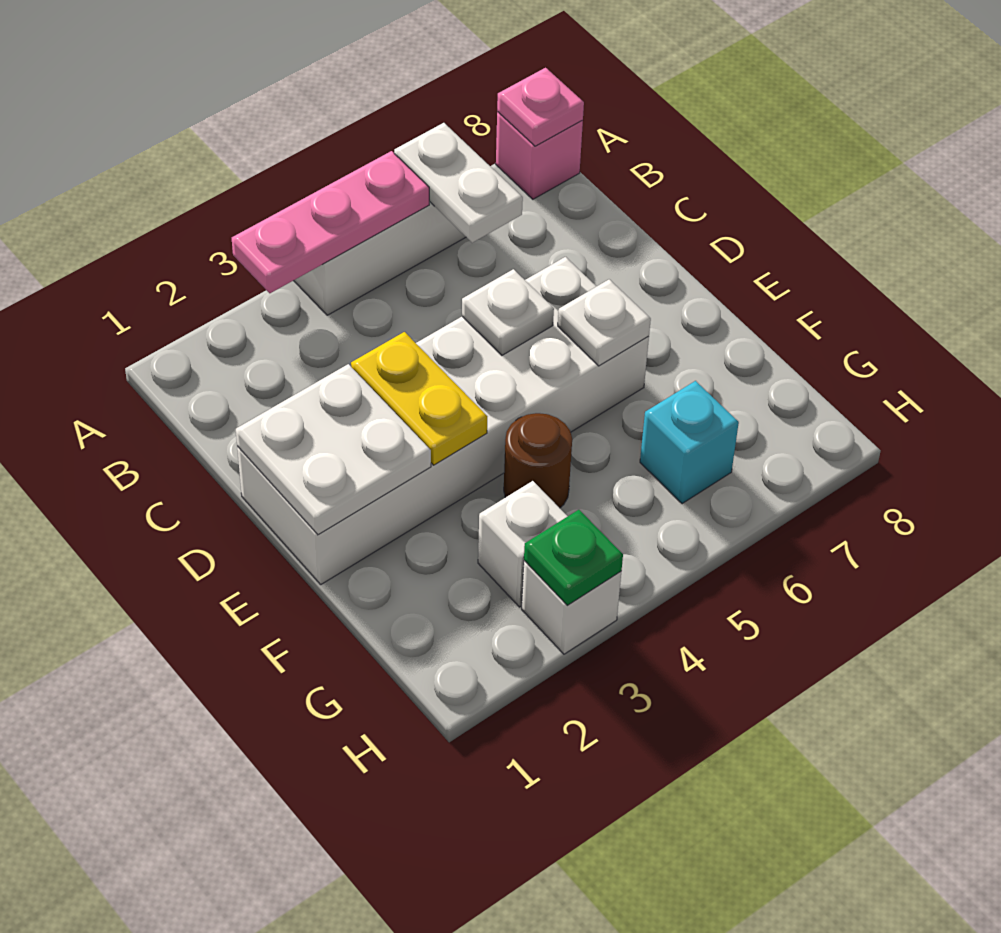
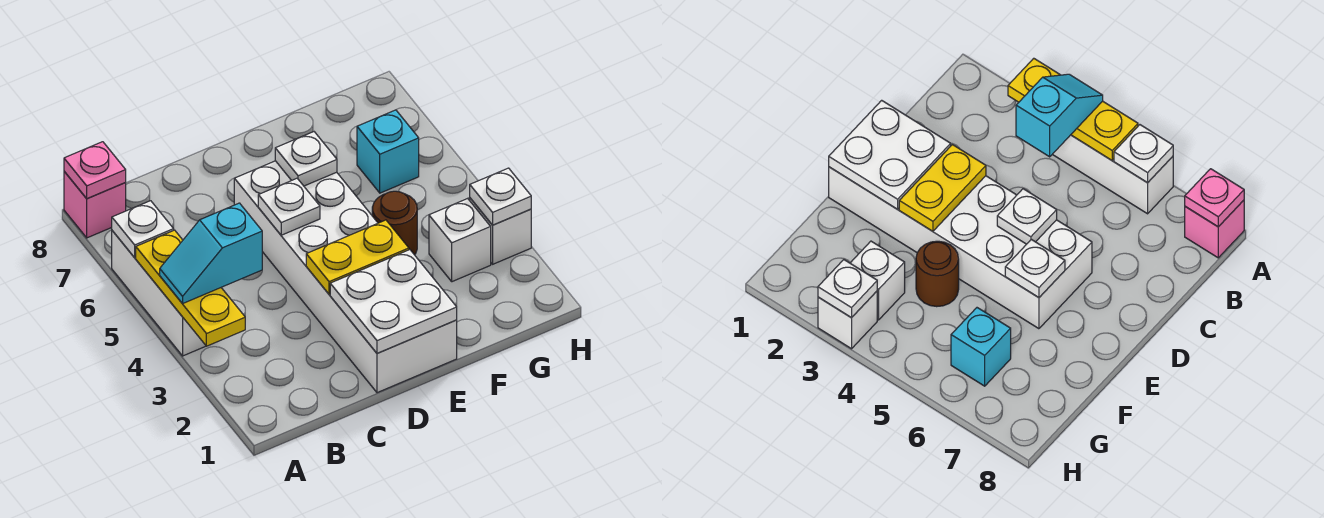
pink plate A3:A5 level 2 -> yellow plate A3:A5 level 2
none -> cyan slope A4:B4 level 3 top B
white plate A6:B6 level 2 -> white plate A6 level 2
green plate H3 level 2 -> white plate H3 level 2

